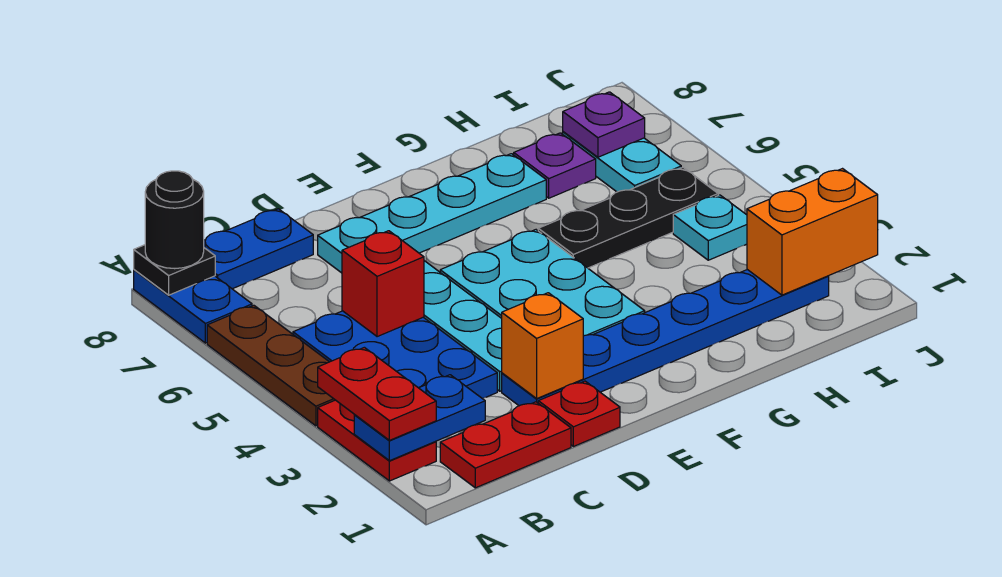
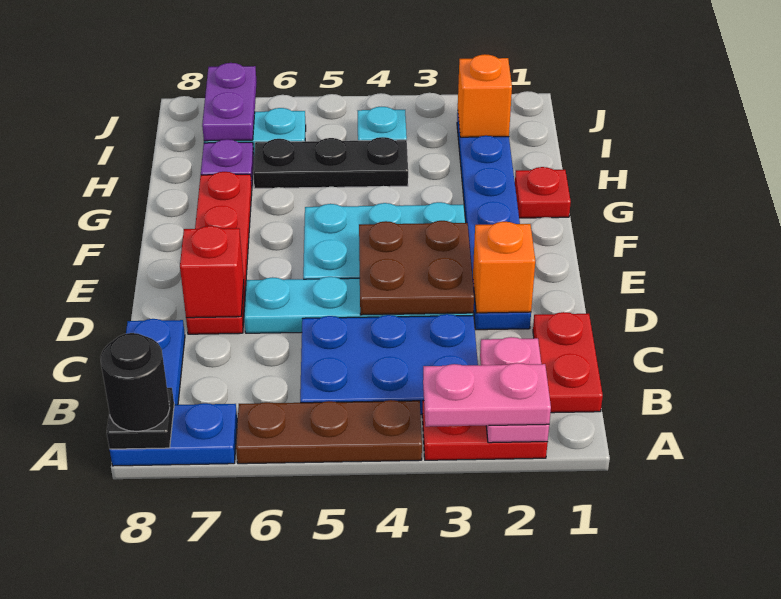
blue plate A2:B2 level 2 -> pink plate A2:B2 level 2
red plate A2:A3 level 3 -> pink plate A2:A3 level 3
red brick C5 level 2 -> red brick D7 level 2
red plate D1 level 1 -> red plate G1 level 1
none -> brown plate D3:E4 level 2
cyan plate D7:G7 level 1 -> red plate D7:G7 level 1
black plate G5:I5 level 1 -> black plate H4:H6 level 1
orange brick I2:J2 level 2 -> orange brick I2 level 2
purple plate I7 level 2 -> purple plate I7:J7 level 2

